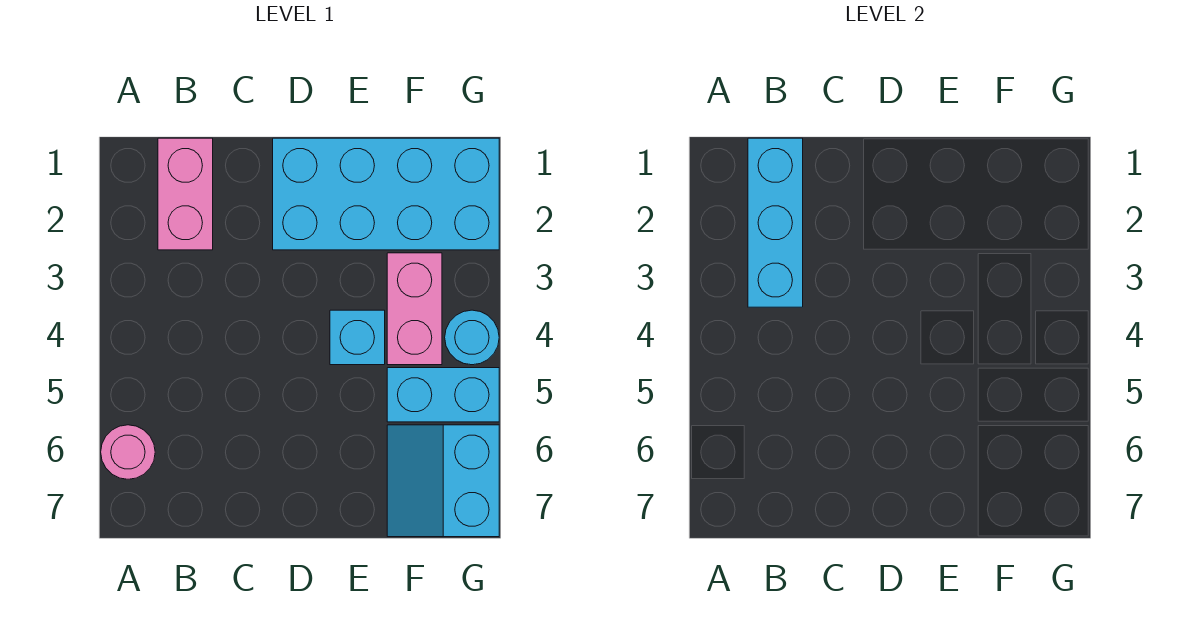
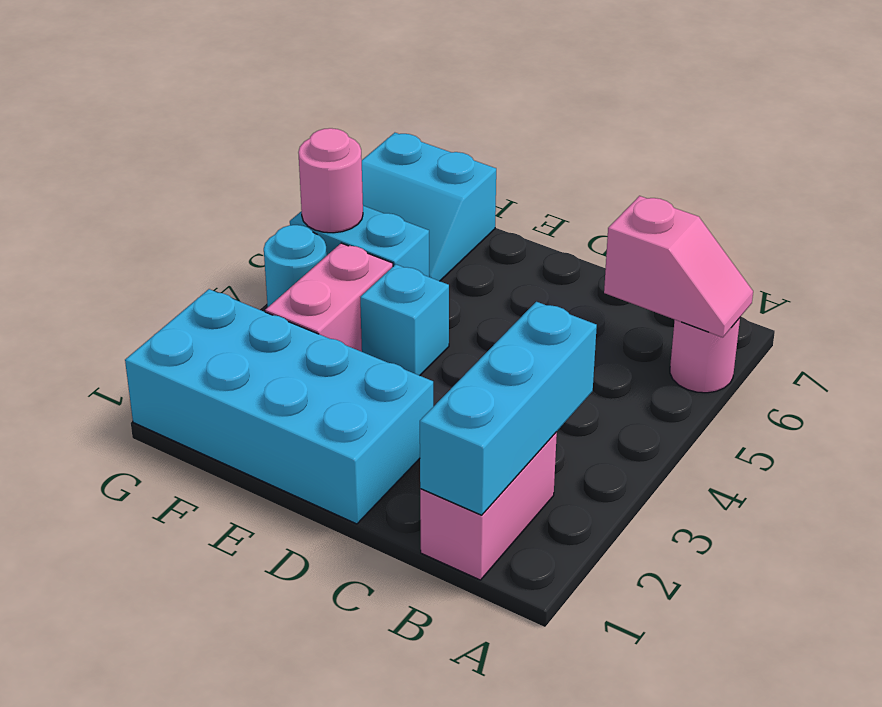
none -> pink slope A6:B6 level 2 top B
cyan slope F6:G7 level 1 top G -> cyan slope F6:G7 level 1 top 7
none -> pink round brick G5 level 2

